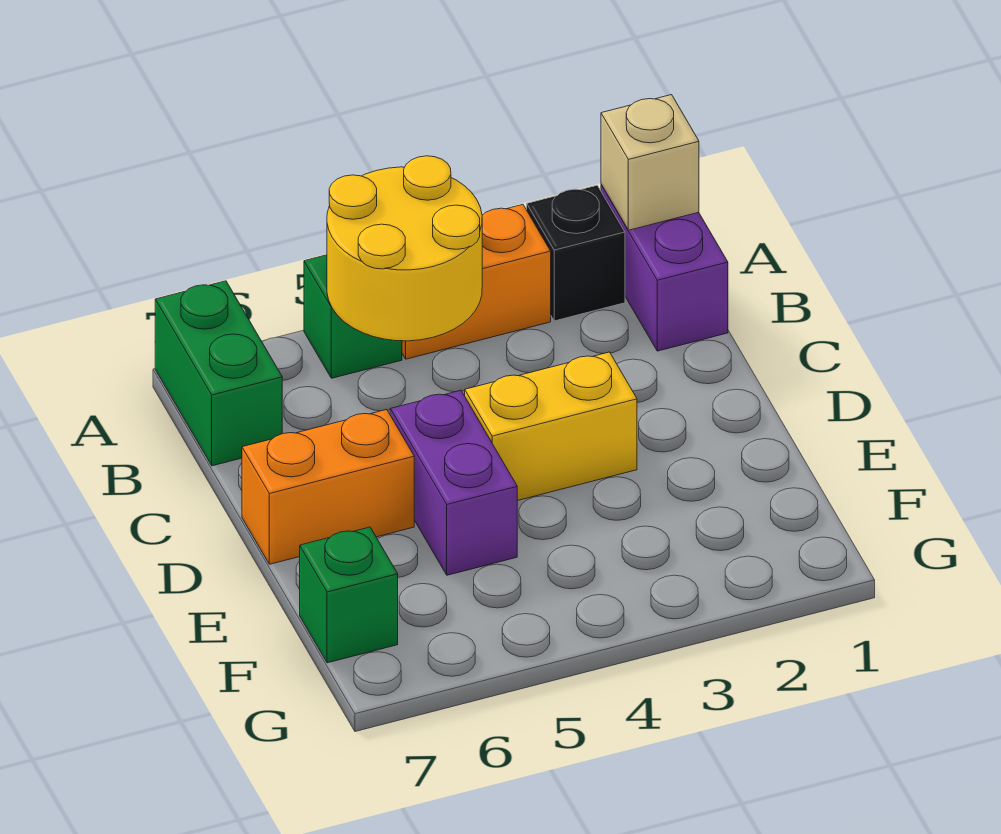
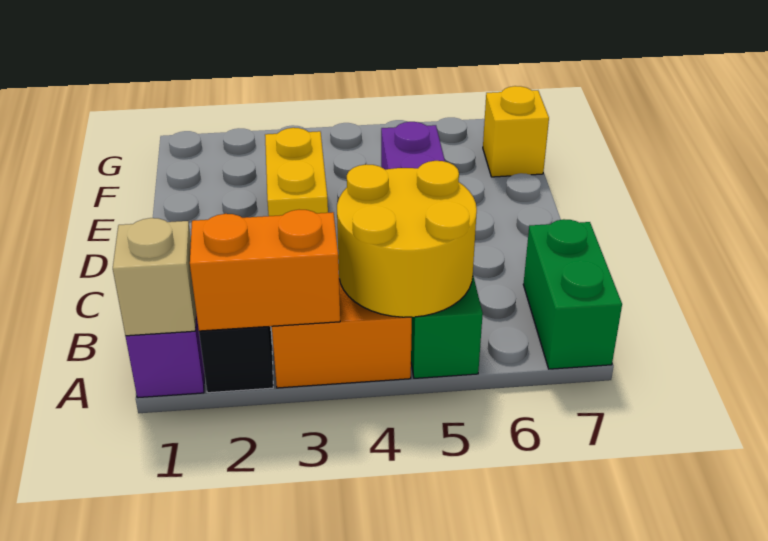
yellow brick D3:D4 level 1 -> yellow brick D3:E3 level 1
orange brick D6:D7 level 1 -> orange brick A2:A3 level 2
green brick F7 level 1 -> yellow brick F7 level 1

